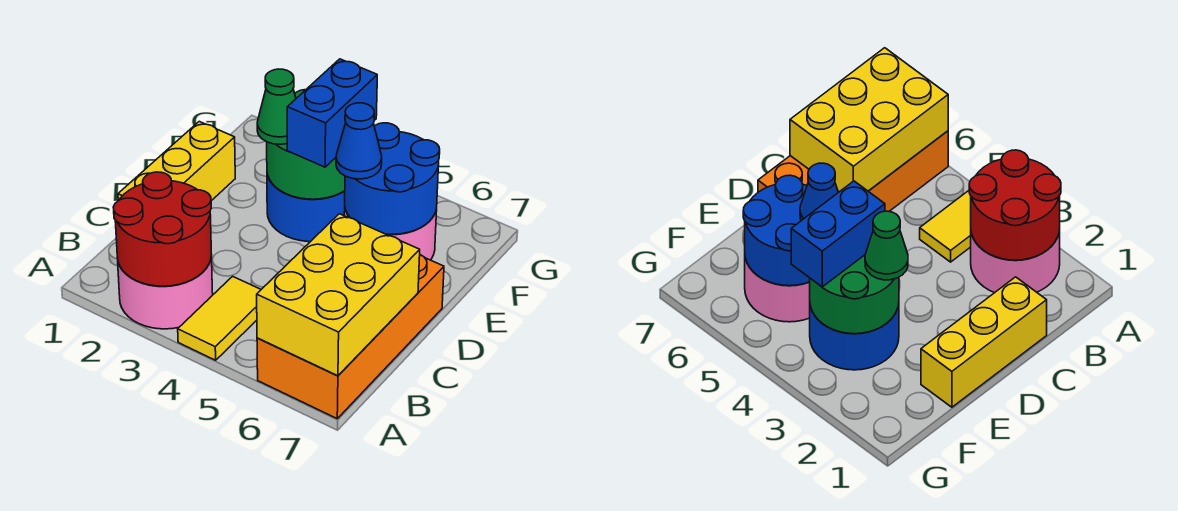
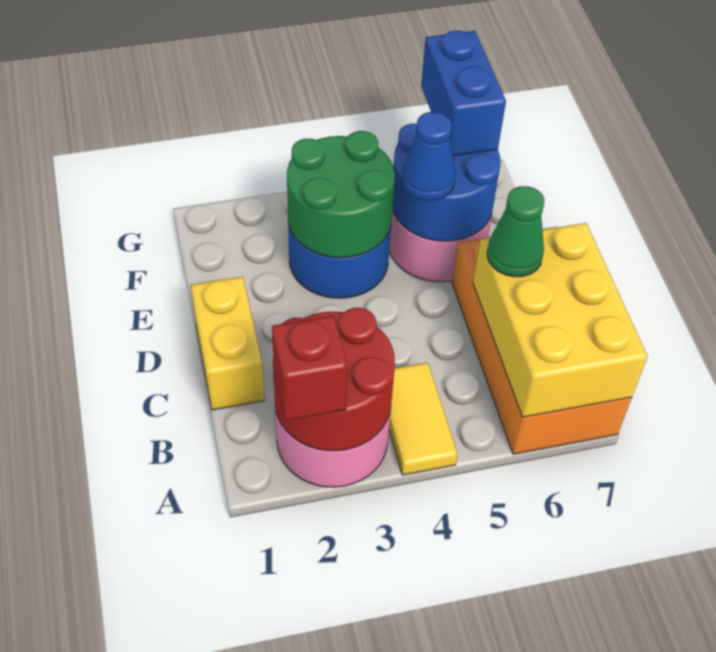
none -> red brick A2 level 3
yellow brick C1:E1 level 1 -> yellow brick C1:D1 level 1
green cone E3 level 3 -> green cone C6 level 3
blue brick E4:F4 level 3 -> blue brick F6:G6 level 3

